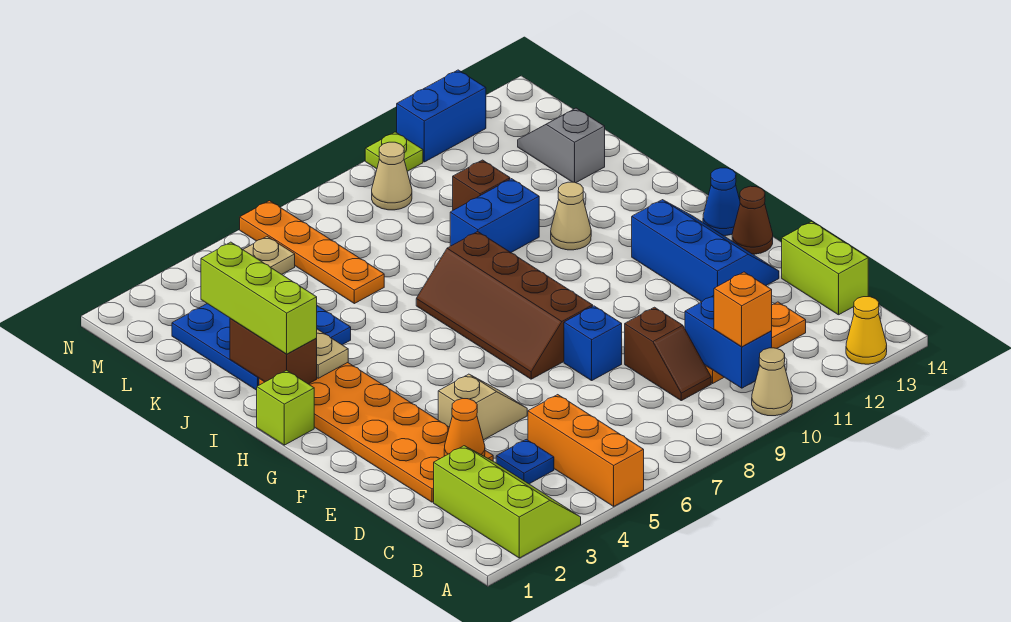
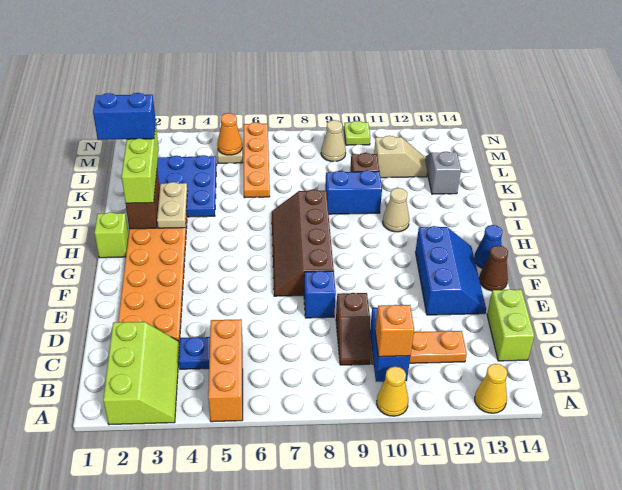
tan cone A10 level 1 -> yellow cone A10 level 1
orange cone D3 level 2 -> orange cone M5 level 2
tan slope E4:E5 level 1 top 4 -> tan slope L11:L12 level 1 top 11
blue brick N11:N12 level 1 -> blue brick K1:K2 level 4

